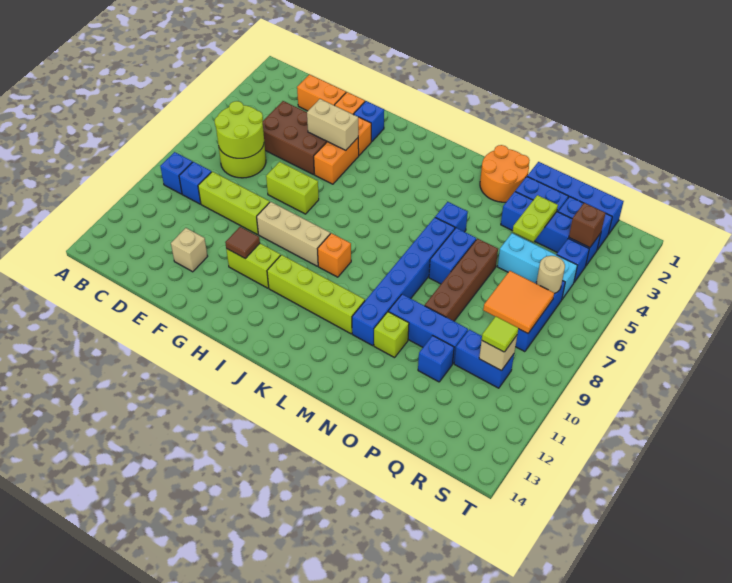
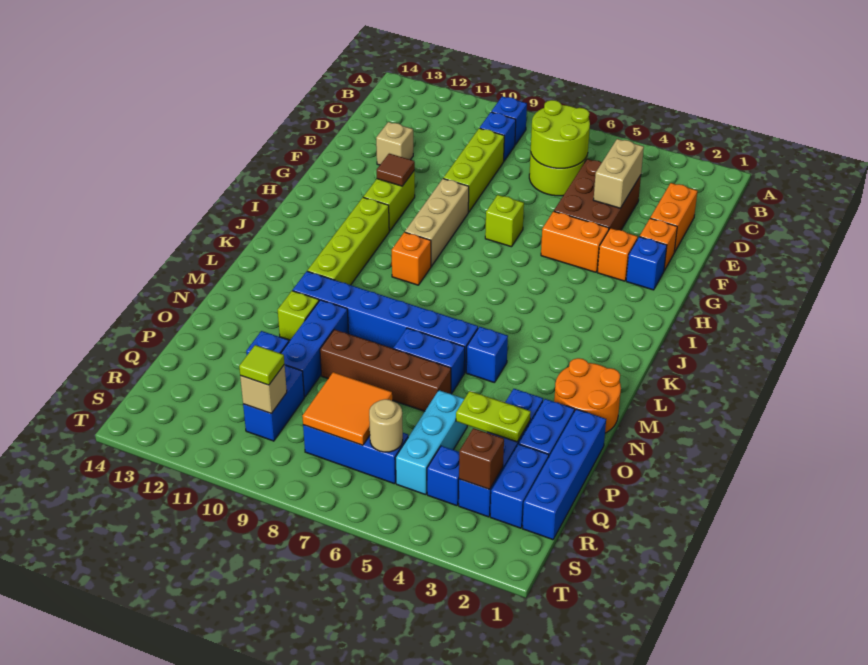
tan brick F4:G4 level 2 -> tan brick D4:E4 level 2
lime brick F7:G7 level 1 -> lime brick G7 level 1

